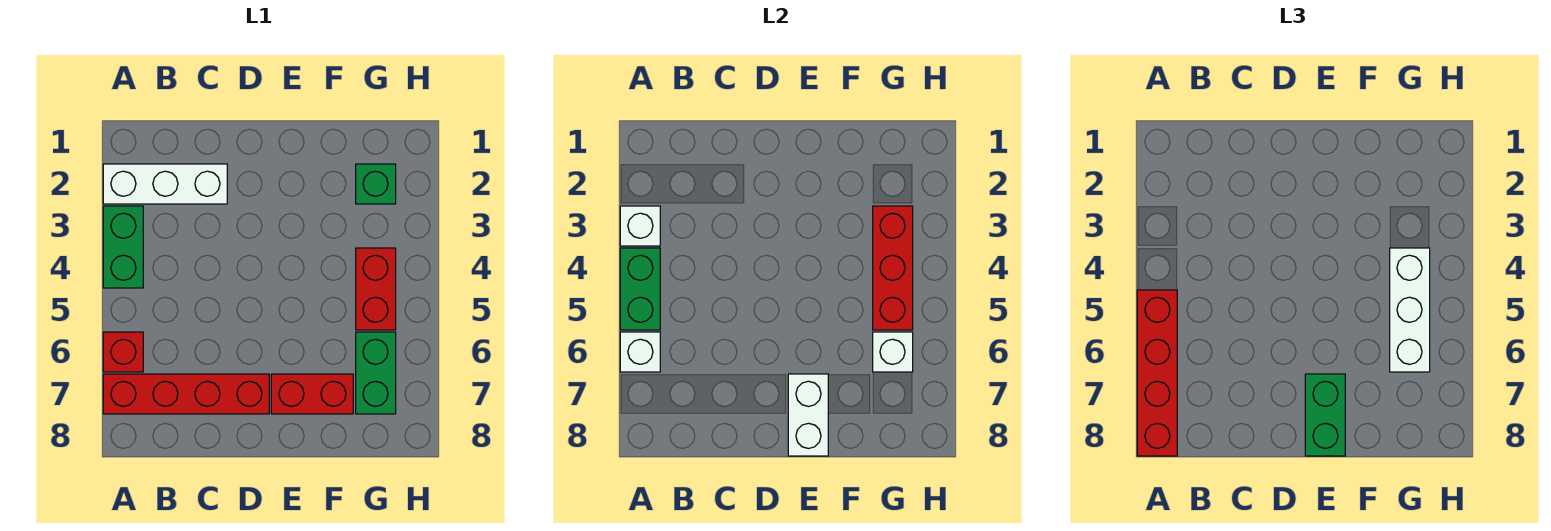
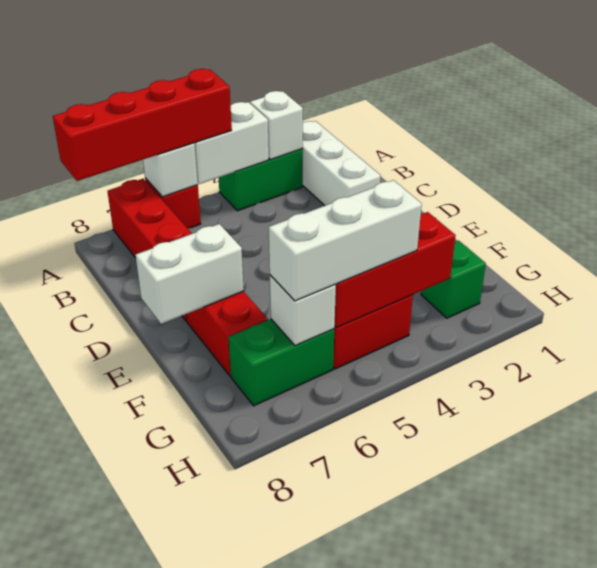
green brick A4:A5 level 2 -> white brick A4:A5 level 2
green brick E7:E8 level 3 -> none

